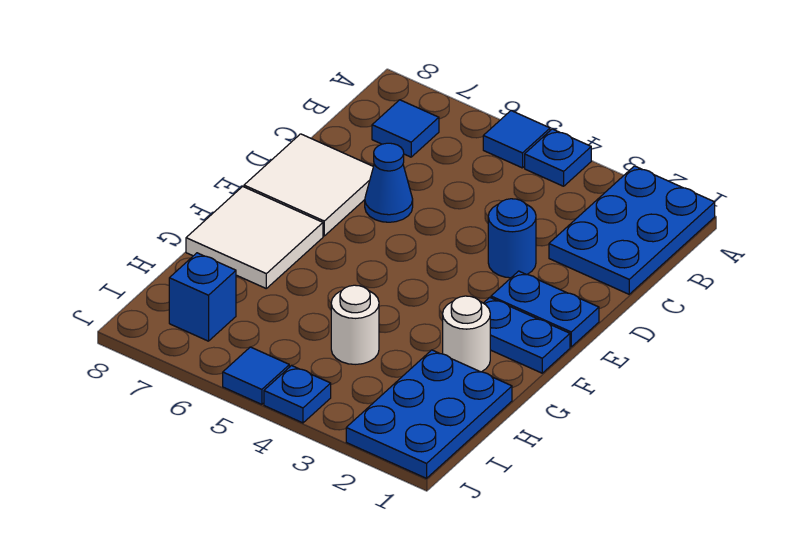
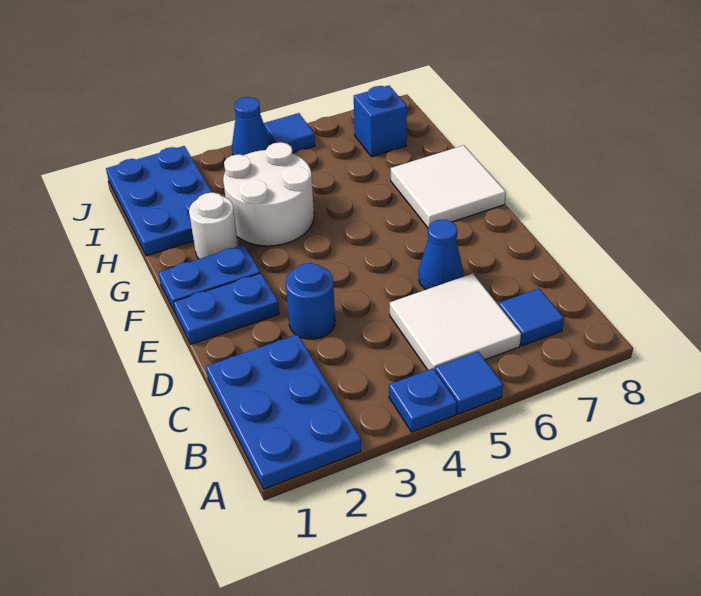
white tile D7:E8 level 1 -> white tile B5:C6 level 1
white round brick H4 level 1 -> white round brick G3:H4 level 1
blue plate J4 level 1 -> blue cone J4 level 1

